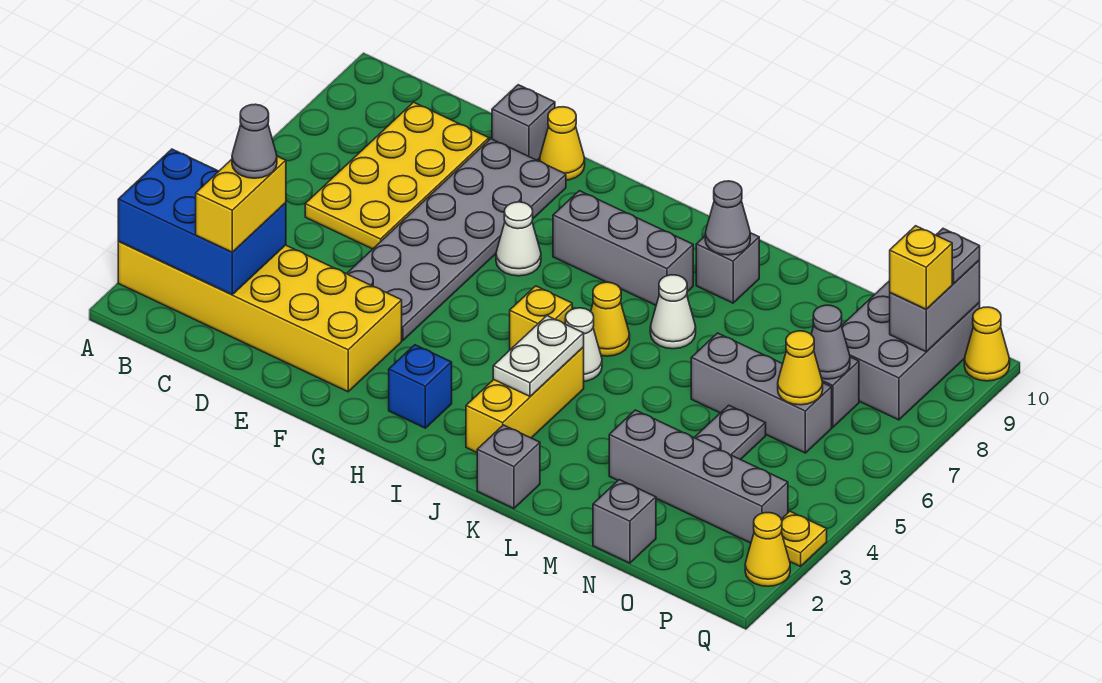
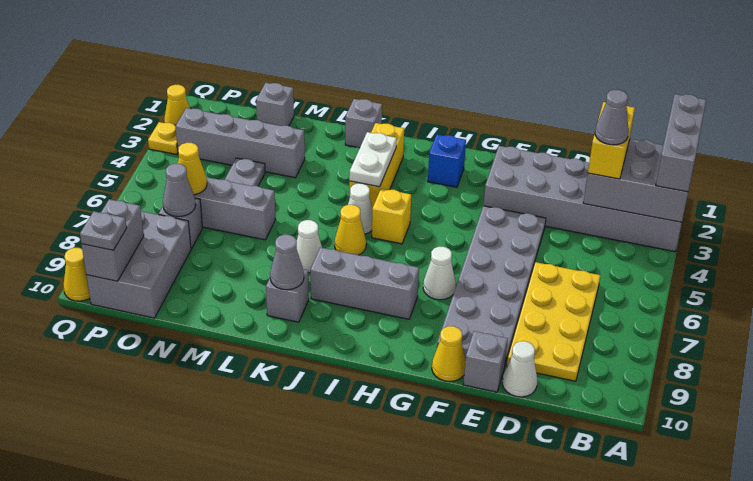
none -> grey brick A1:A3 level 3
yellow brick A2:F3 level 1 -> grey brick A2:F3 level 1
blue brick A2:C3 level 2 -> grey brick A2:C3 level 2
none -> white cone D10 level 1
yellow brick P9 level 3 -> none

